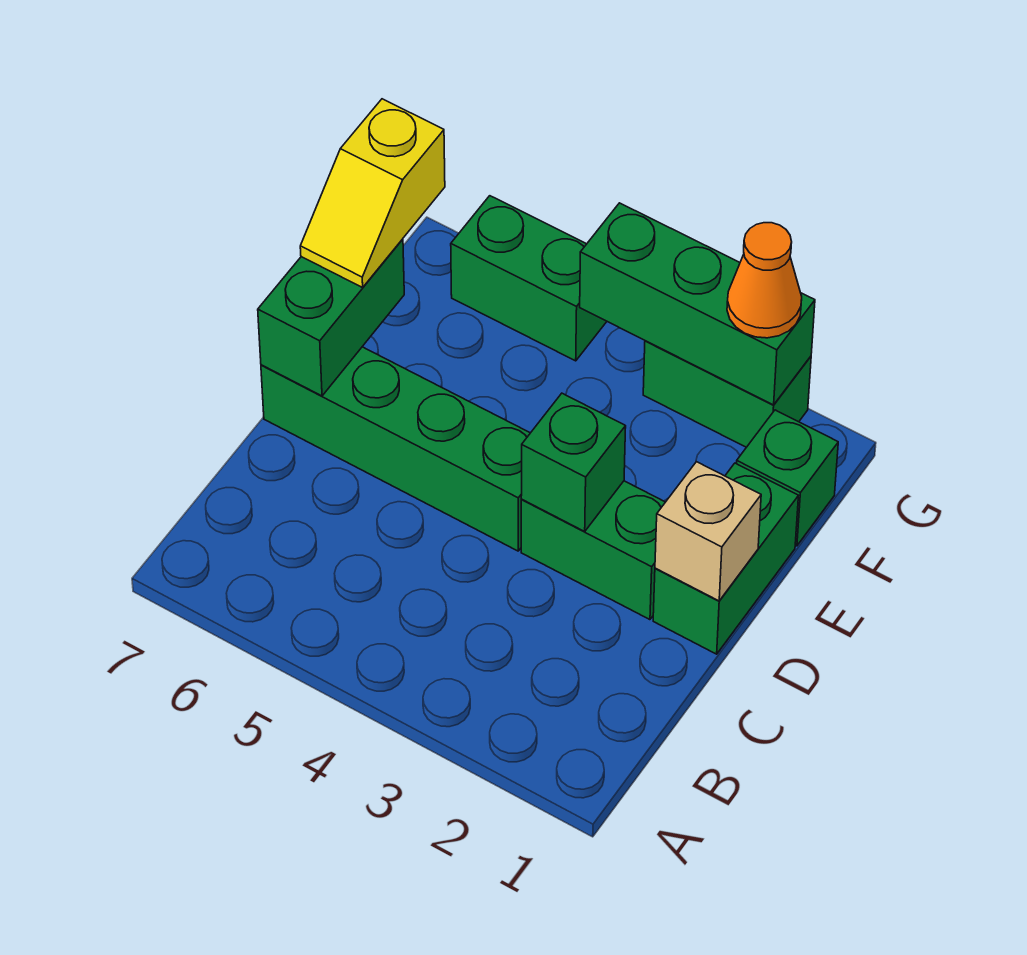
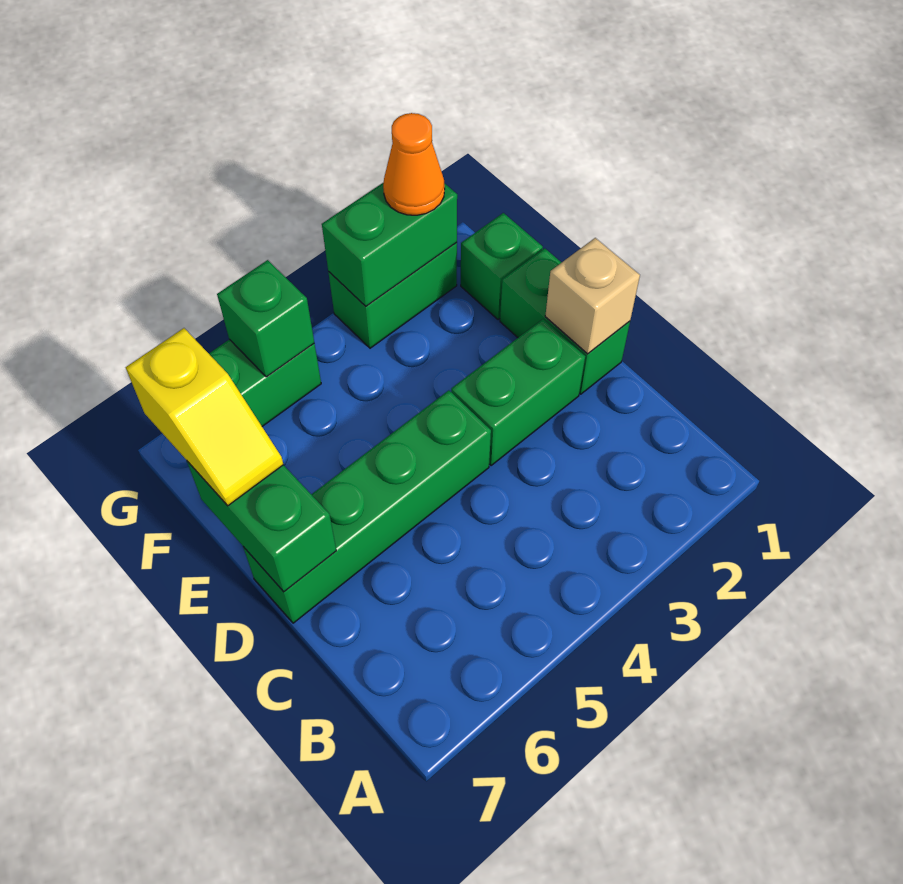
green brick D3 level 2 -> green brick G5 level 2
green brick G2:G4 level 2 -> green brick G2:G3 level 2

